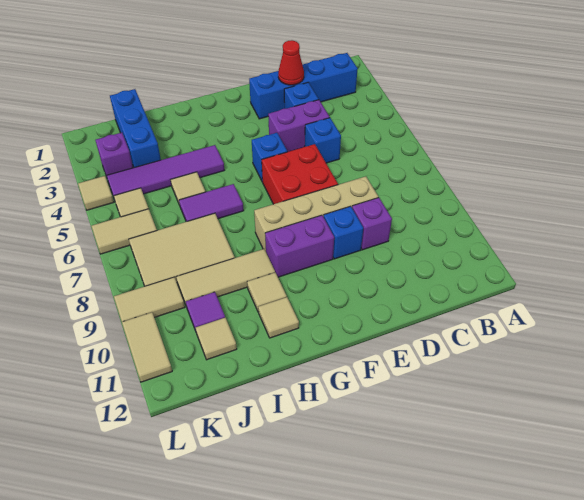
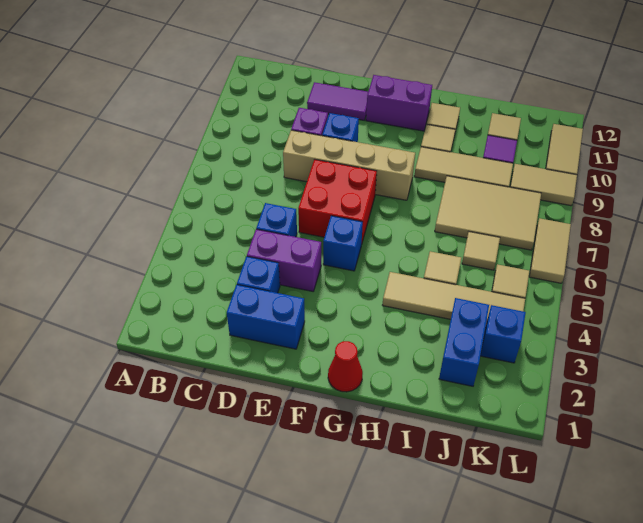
blue brick B2:E2 level 1 -> blue brick D2:E2 level 1
red cone D2 level 2 -> red cone G1 level 1
purple brick F9:G9 level 1 -> purple brick F11:G11 level 1
purple tile H4:K4 level 1 -> tan tile H4:K4 level 1
purple tile H6:I6 level 1 -> purple tile D11:E11 level 1
blue brick J1:J3 level 1 -> blue brick J2:J3 level 1
purple brick K3 level 1 -> blue brick K3 level 1
tan tile K6:L6 level 1 -> tan tile L6:L7 level 1
tan tile L4 level 1 -> tan tile J6 level 1

